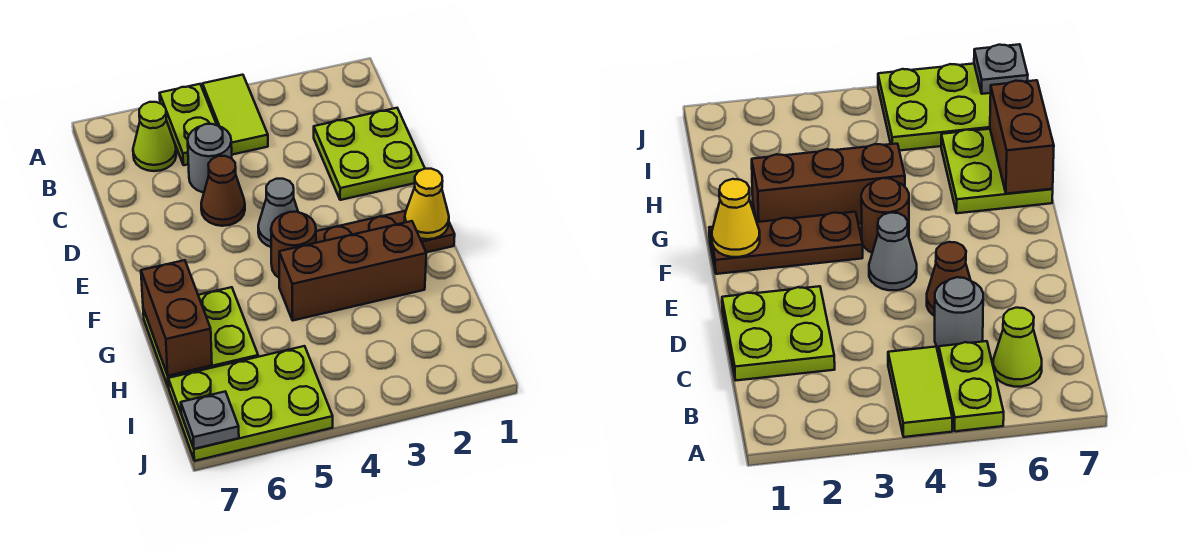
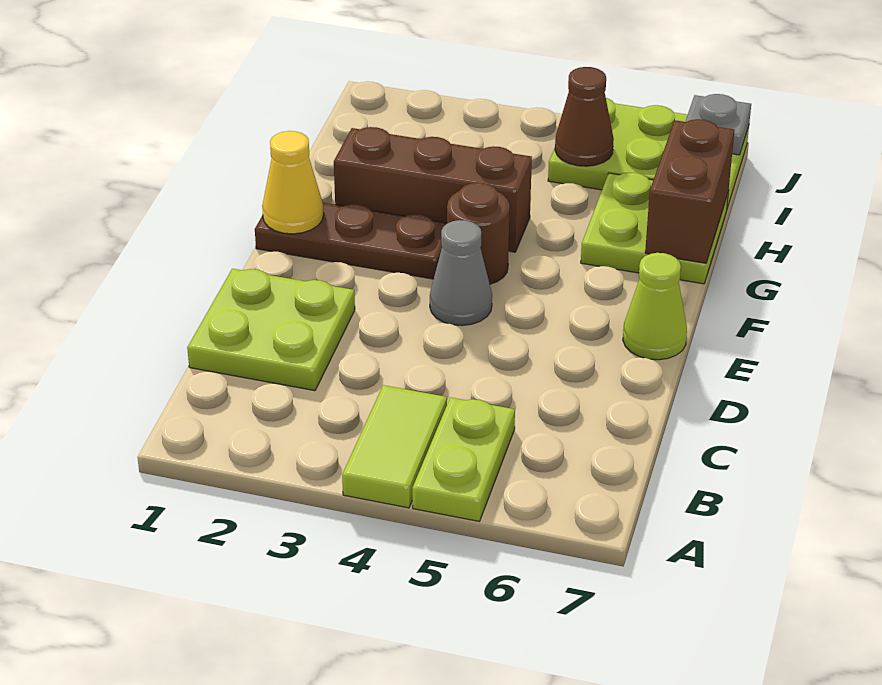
lime cone B6 level 1 -> lime cone E7 level 1
grey round brick C5 level 1 -> none
brown cone D5 level 1 -> brown cone I5 level 2

